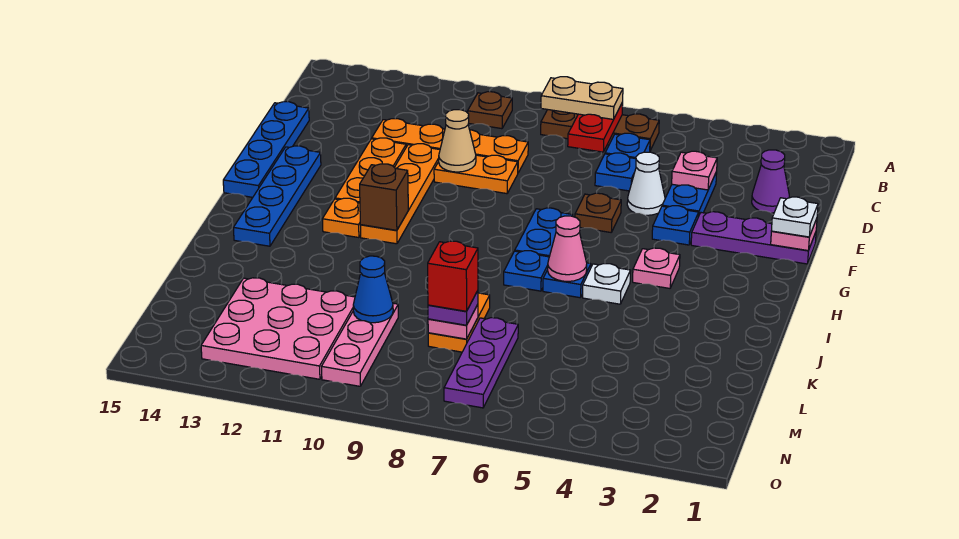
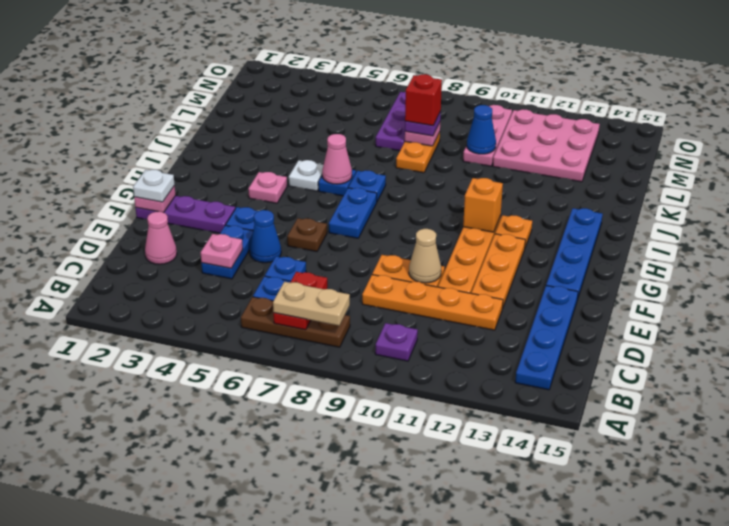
brown plate B10 level 1 -> purple plate B10 level 1
purple cone D2 level 1 -> pink cone D2 level 1
blue plate D15:G15 level 1 -> blue plate B14:E14 level 1
white cone E5 level 1 -> blue cone E5 level 1
brown brick H11 level 2 -> orange brick H11 level 2

